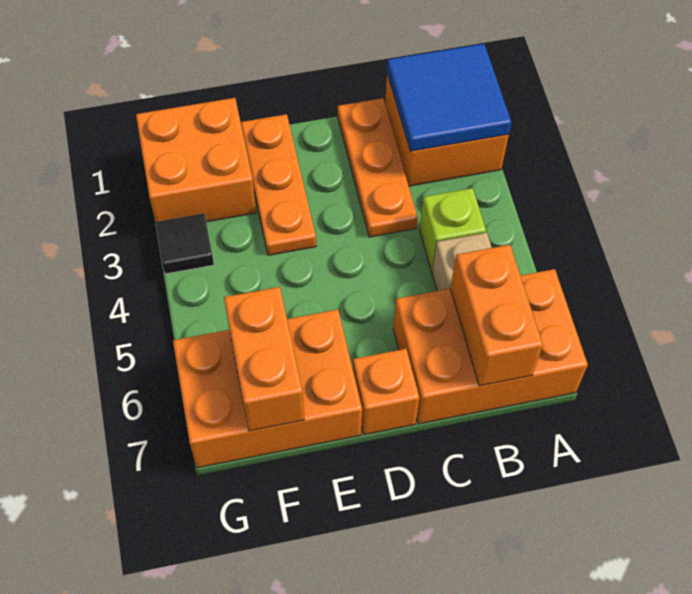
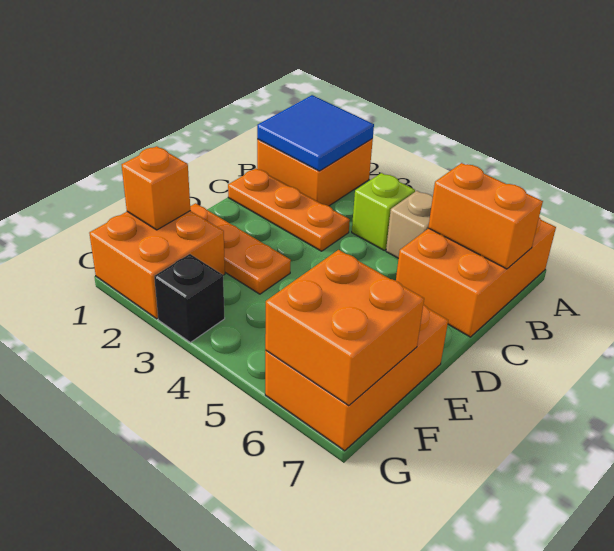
orange brick D7 level 1 -> orange brick F1 level 2
orange brick F6:F7 level 2 -> orange brick F6:G7 level 2
black tile G3 level 1 -> black brick G3 level 1

